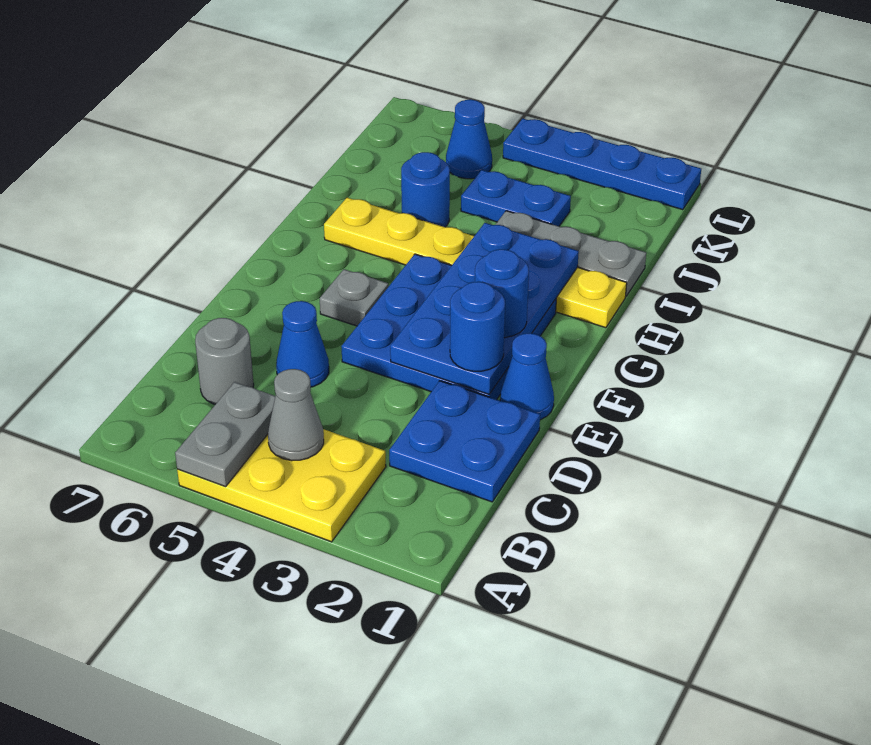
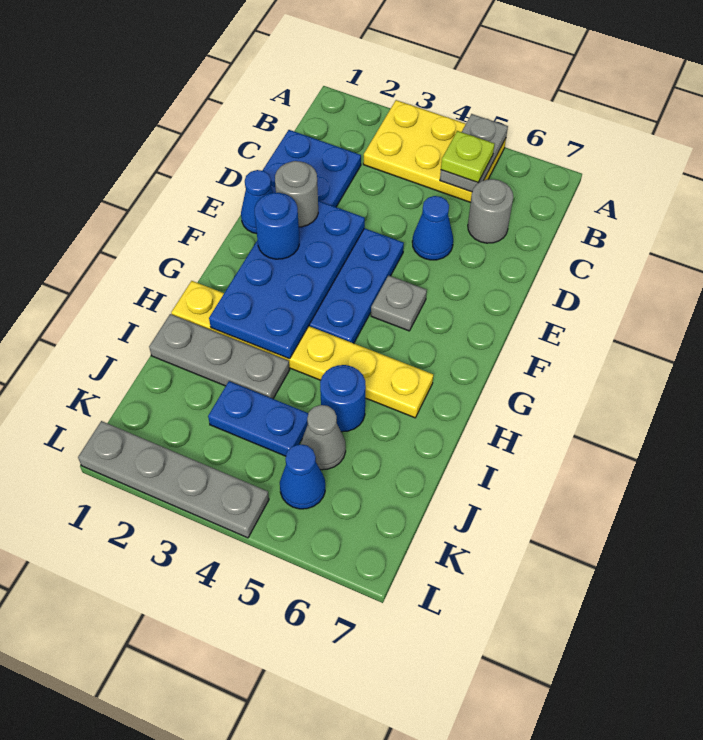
grey cone B4 level 2 -> grey cone J5 level 1
none -> lime plate B5 level 3
blue round brick E2 level 3 -> grey round brick E2 level 3
blue plate L1:L4 level 1 -> grey plate L1:L4 level 1

